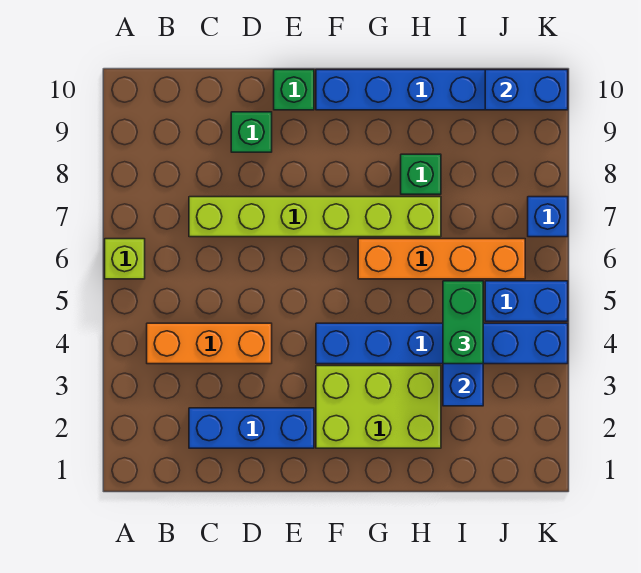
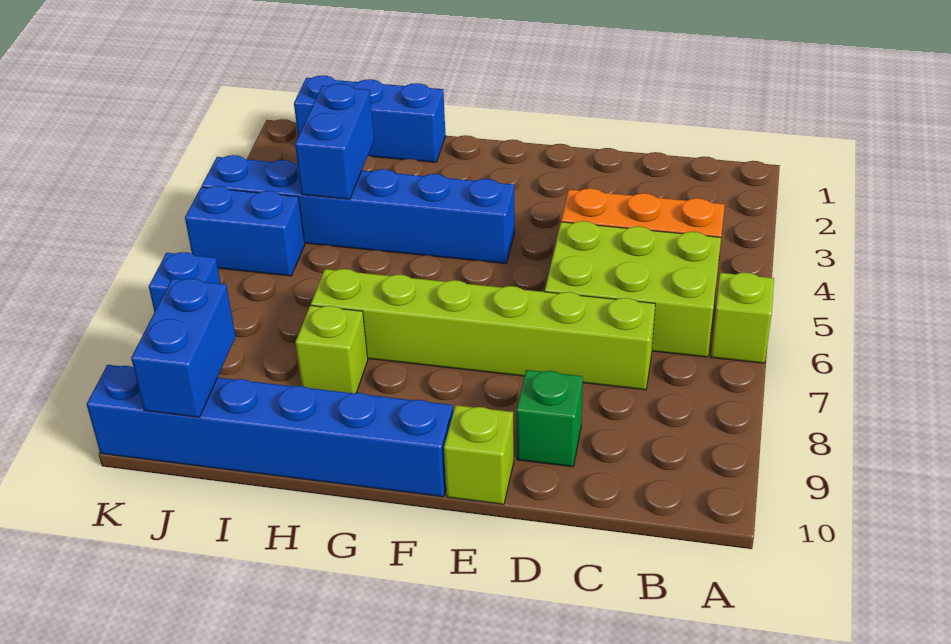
blue brick C2:E2 level 1 -> blue brick H1:J1 level 1
green brick E10 level 1 -> lime brick E10 level 1
lime brick F2:H3 level 1 -> lime brick B5:D6 level 1
orange brick G6:J6 level 1 -> none
green brick H8 level 1 -> lime brick H8 level 1
green brick I4:I5 level 3 -> none
blue brick J10:K10 level 2 -> blue brick J9:J10 level 2

